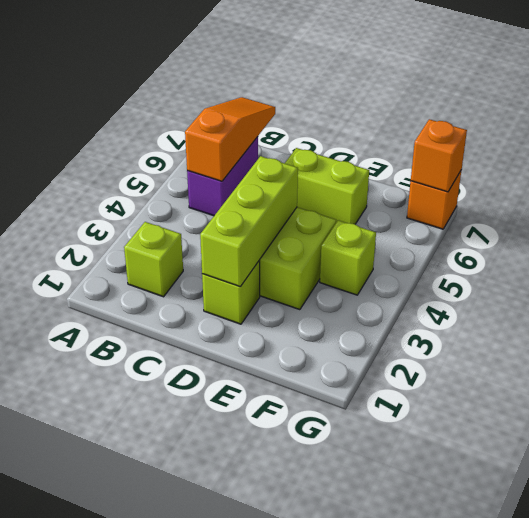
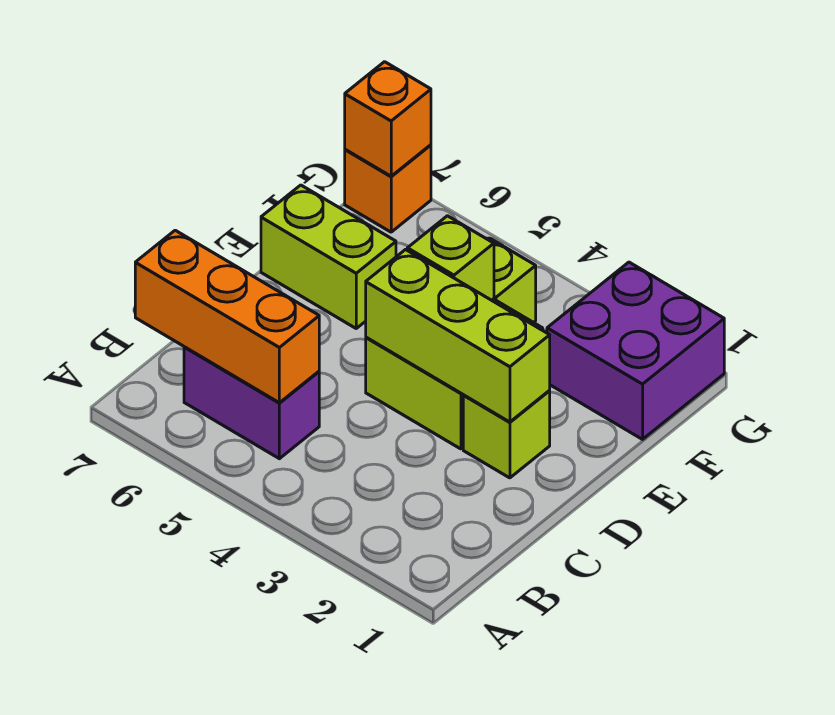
lime brick B2 level 1 -> lime brick E4 level 2
orange slope B5:B7 level 2 top 5 -> orange brick B5:B7 level 2
lime brick D6:E6 level 1 -> lime brick E6:E7 level 1
none -> purple brick F1:G2 level 1

